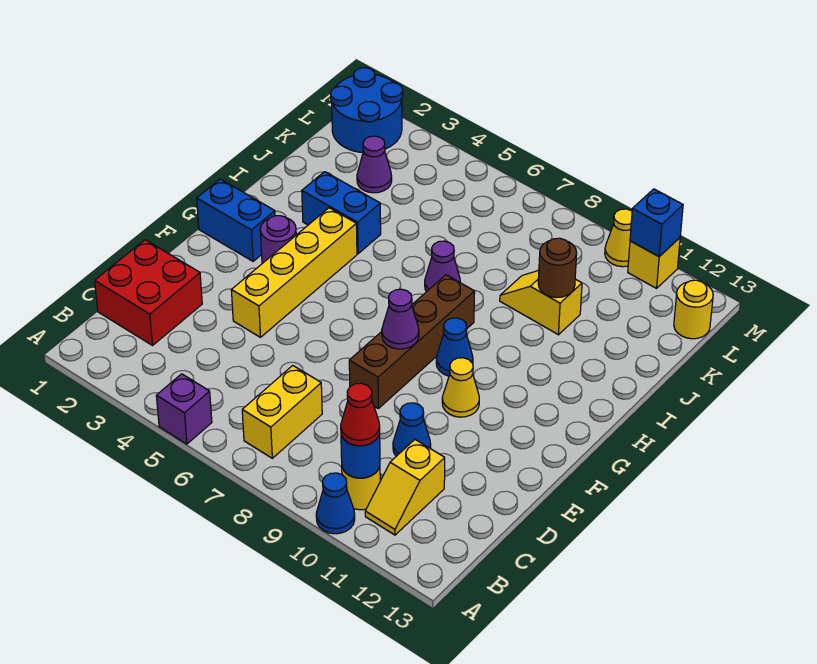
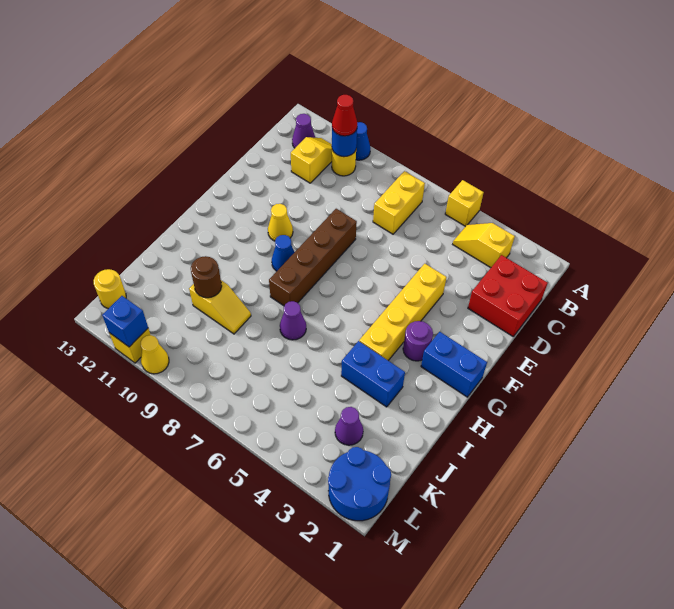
purple brick A5 level 1 -> yellow brick A5 level 1
none -> yellow slope B3:B4 level 1 top 3
blue cone D10 level 1 -> none
purple cone F8 level 2 -> purple cone B12 level 1

